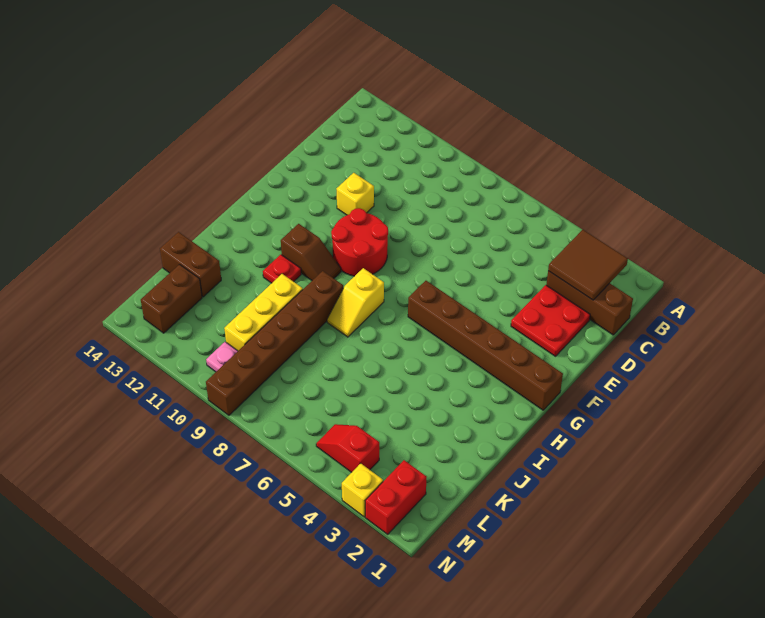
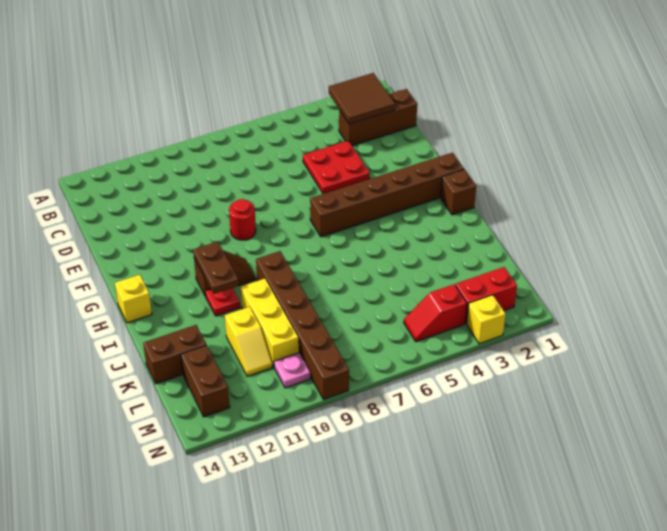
red plate D2:E3 level 1 -> red plate D4:E5 level 1
yellow brick E11 level 1 -> yellow brick H14 level 1
red round brick F9:G10 level 1 -> red round brick F9 level 1
none -> brown brick H1 level 1
yellow slope H8:I8 level 1 top H -> yellow slope K11:L11 level 1 top K
none -> brown plate H11:I11 level 2
red brick M2:N2 level 1 -> red brick M2:M3 level 1

